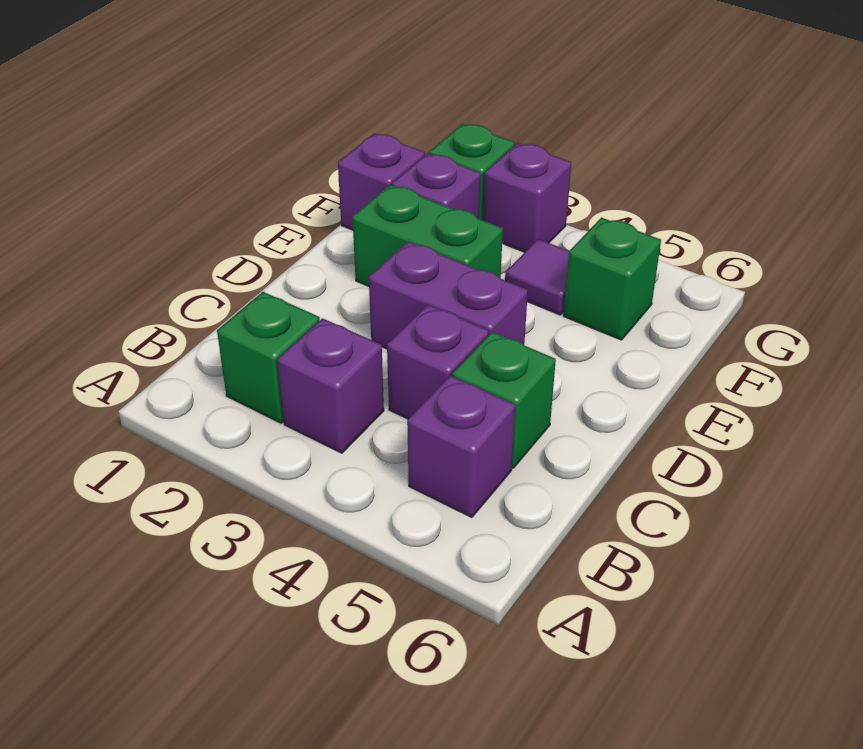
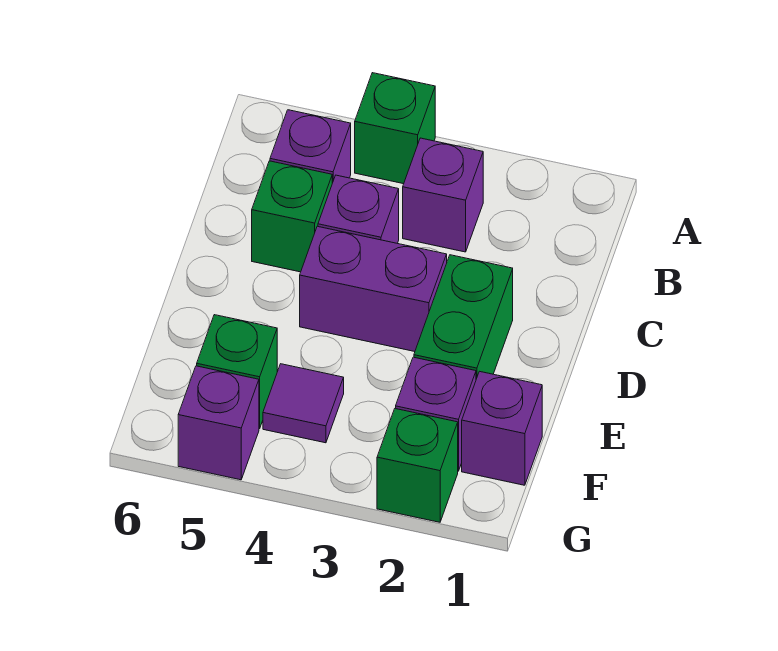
green brick B2 level 1 -> green brick A4 level 1
green brick E2:E3 level 1 -> green brick D2:E2 level 1
purple brick G3 level 1 -> purple brick G5 level 1

